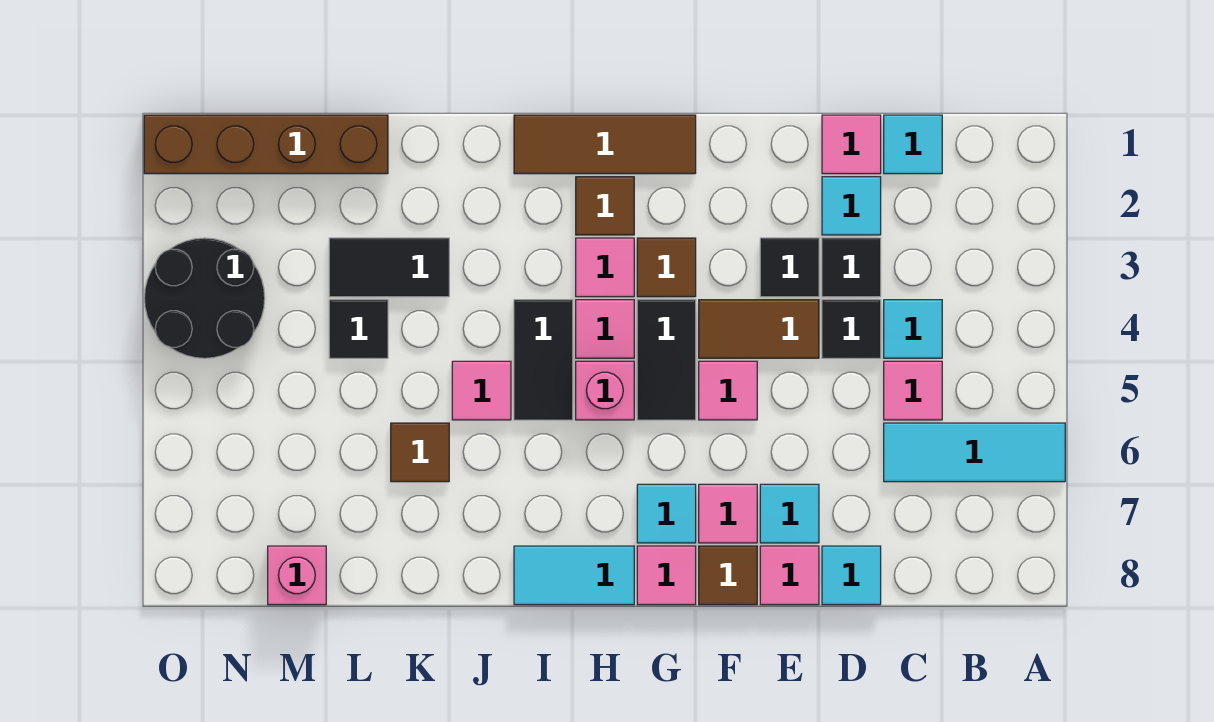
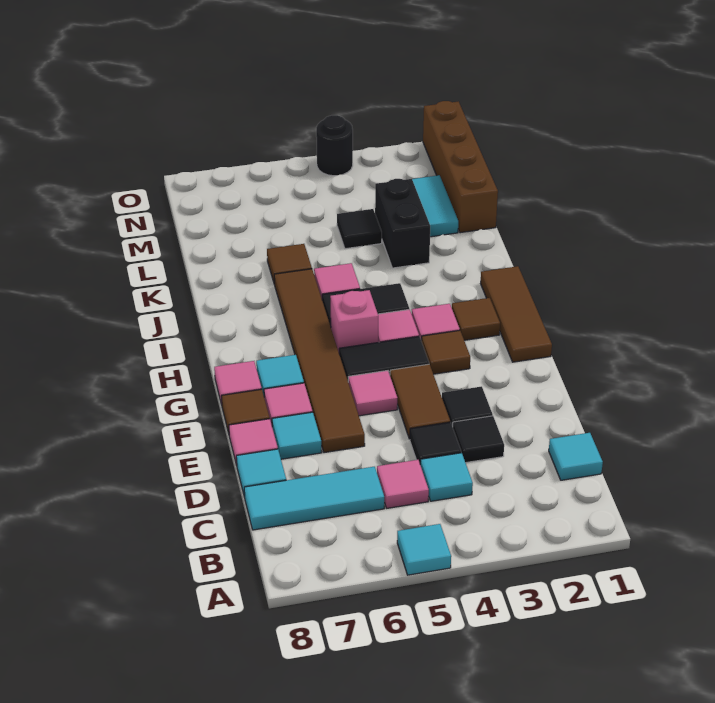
cyan tile A6:C6 level 1 -> cyan tile C6:C8 level 1
pink tile D1 level 1 -> none
cyan tile D2 level 1 -> cyan tile A5 level 1
none -> brown tile E6:J6 level 1
cyan tile H8:I8 level 1 -> cyan tile L2:M2 level 1
black tile K3:L3 level 1 -> black brick K3:L3 level 1
pink brick M8 level 1 -> none
black round brick N3:O4 level 1 -> black round brick O4 level 1

